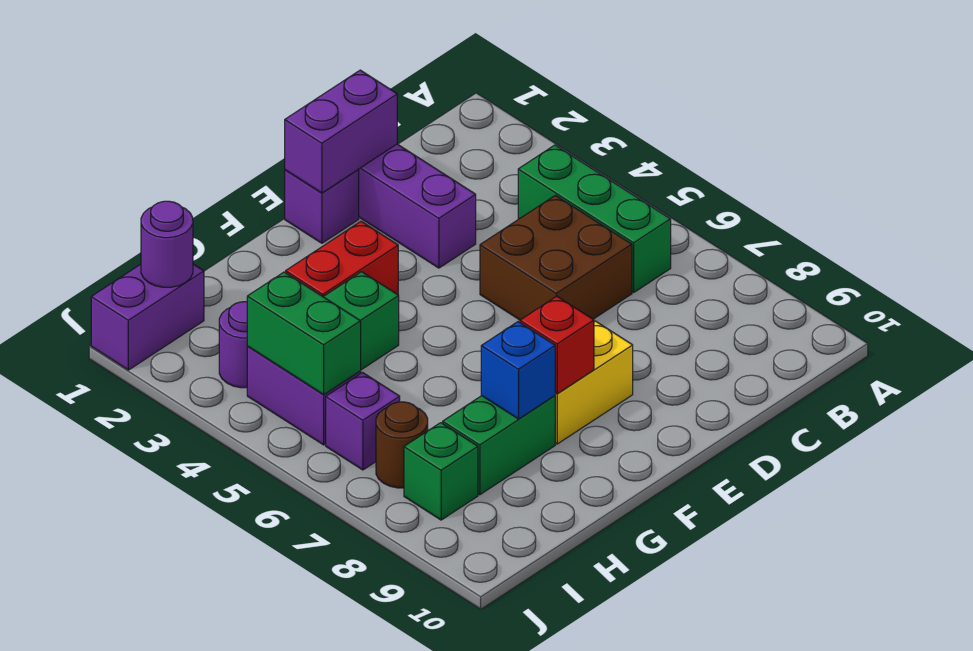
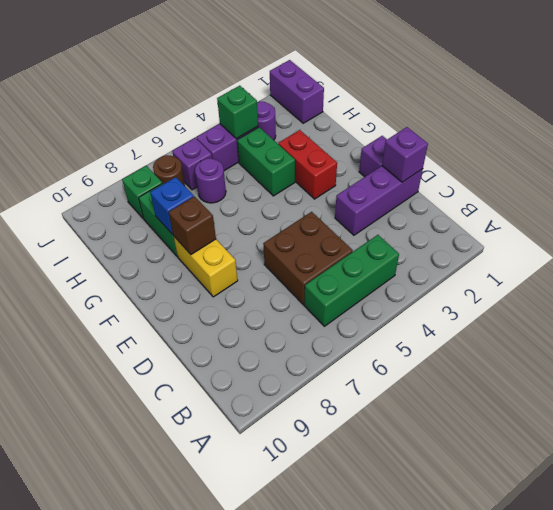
purple brick D1:E1 level 2 -> purple brick D1 level 2
red brick F8 level 2 -> brown brick F8 level 2
purple round brick I1 level 2 -> purple round brick H6 level 1
green brick I4:I5 level 2 -> green brick I4 level 2

